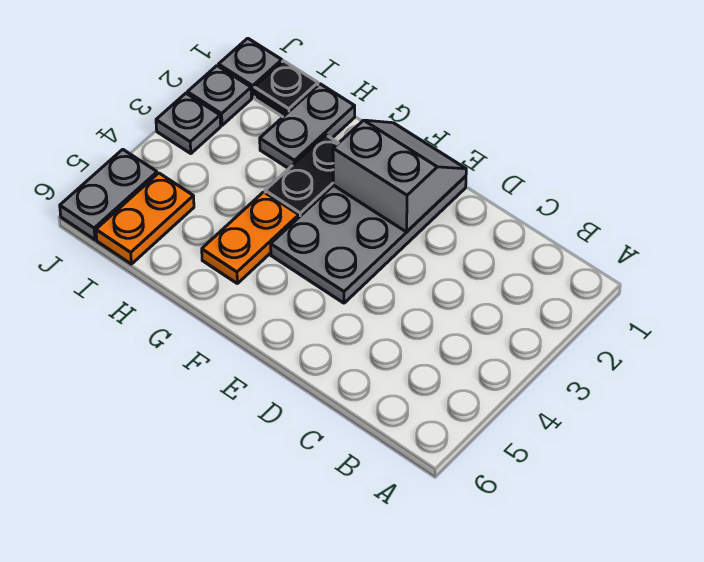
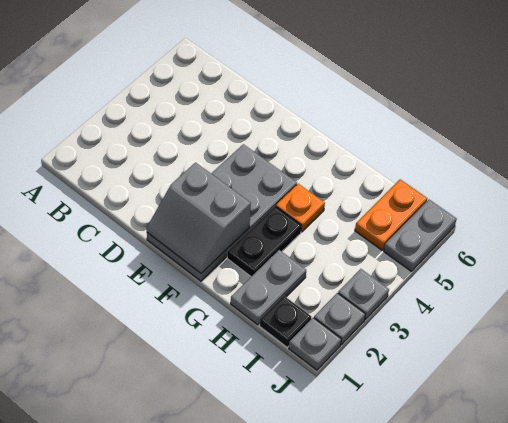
orange plate G4:G5 level 1 -> orange plate G4 level 1

